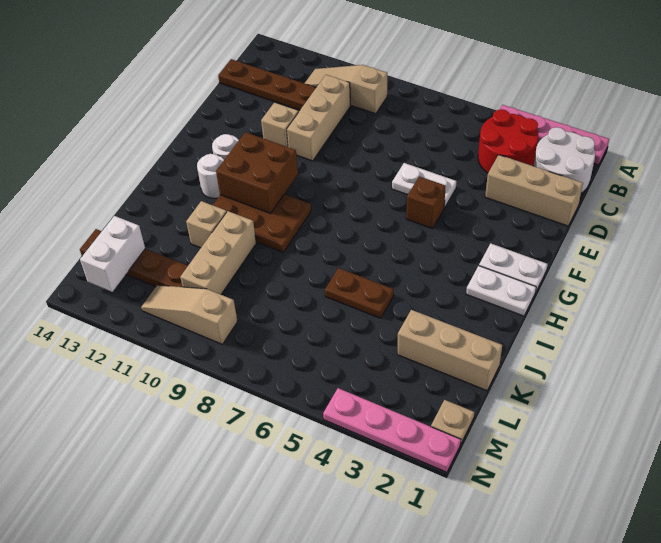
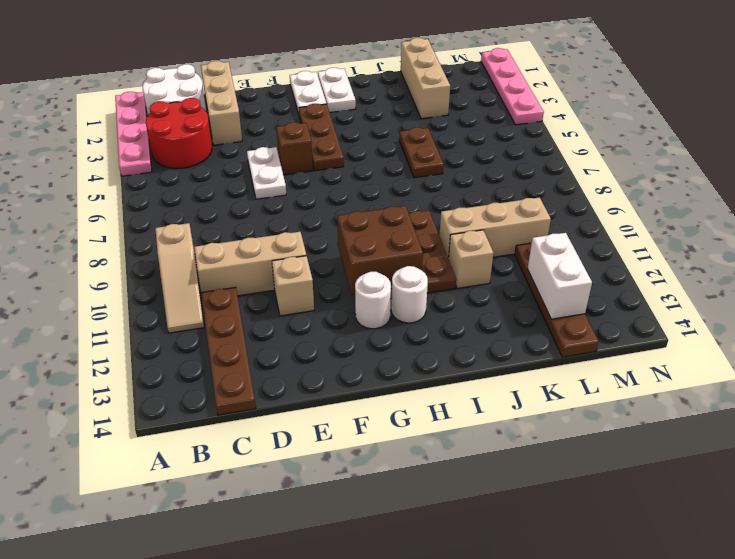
none -> brown plate G3:G5 level 1
white brick L13:M13 level 2 -> white brick L12:L13 level 2
tan plate M1 level 1 -> none
tan slope M9:M11 level 1 top 9 -> none

